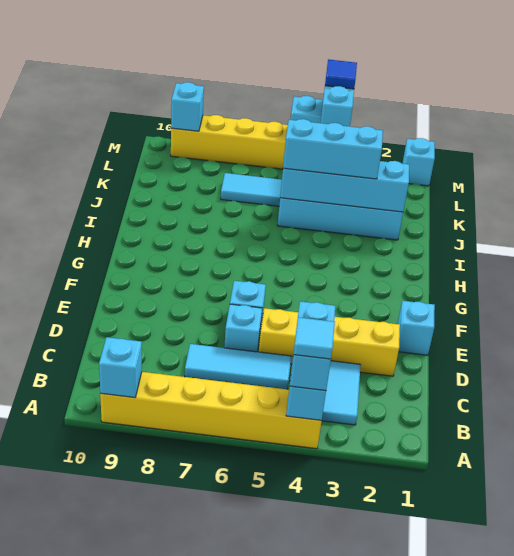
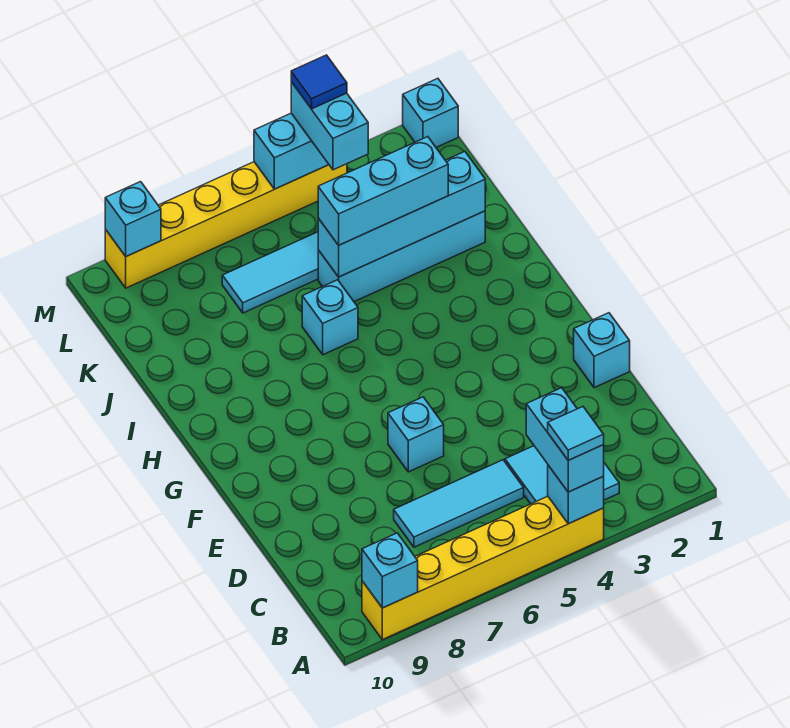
yellow brick D2:D5 level 1 -> none
cyan brick D6 level 1 -> cyan brick I6 level 1

